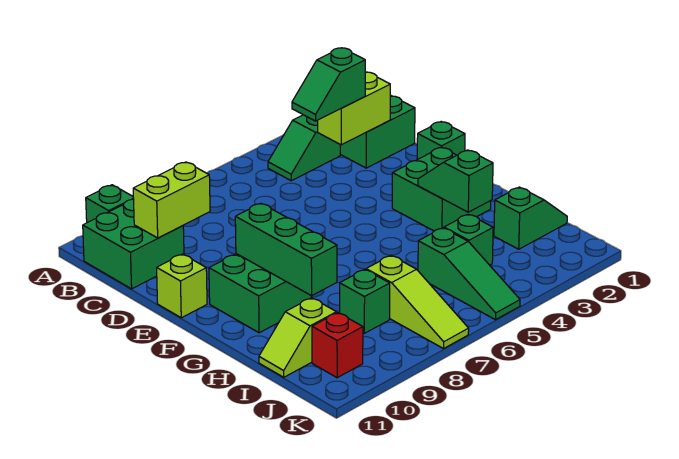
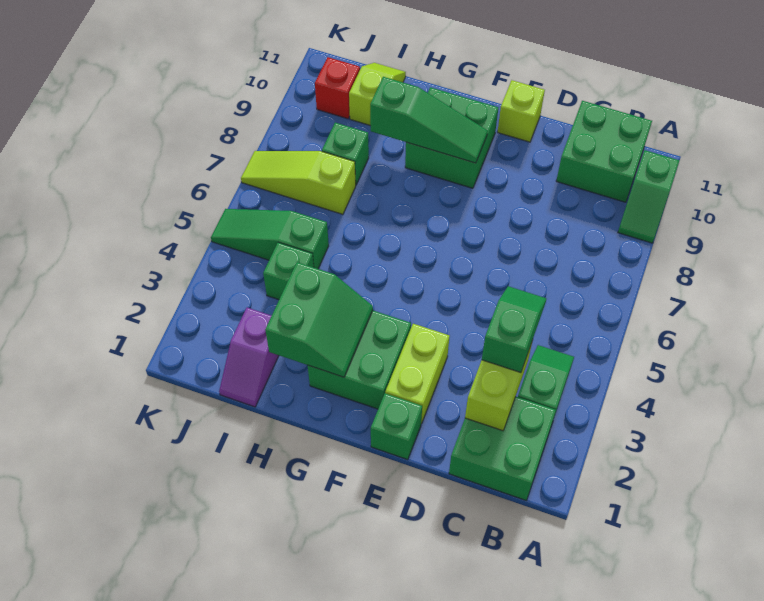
lime brick C9:C10 level 2 -> lime brick E2:E3 level 1
green brick F9:H9 level 2 -> green slope F9:H9 level 2 top H
green slope G3:H3 level 2 top H -> green slope G2:H3 level 2 top H
green slope I1:I2 level 1 top 2 -> purple slope I1:I2 level 1 top 2

